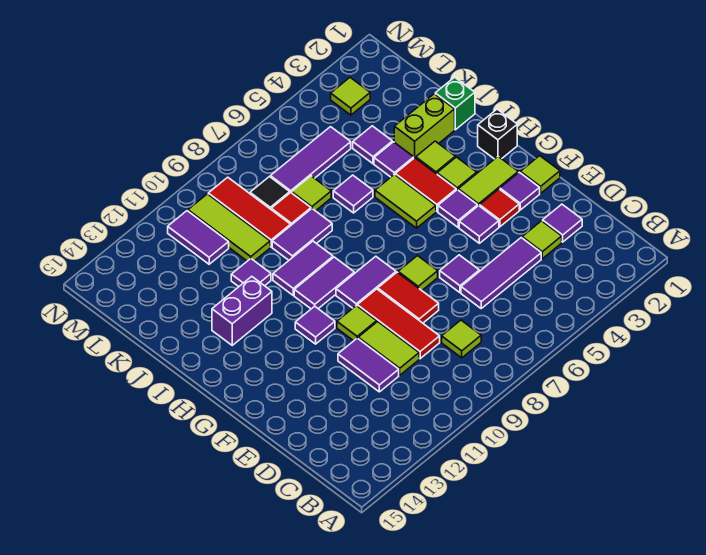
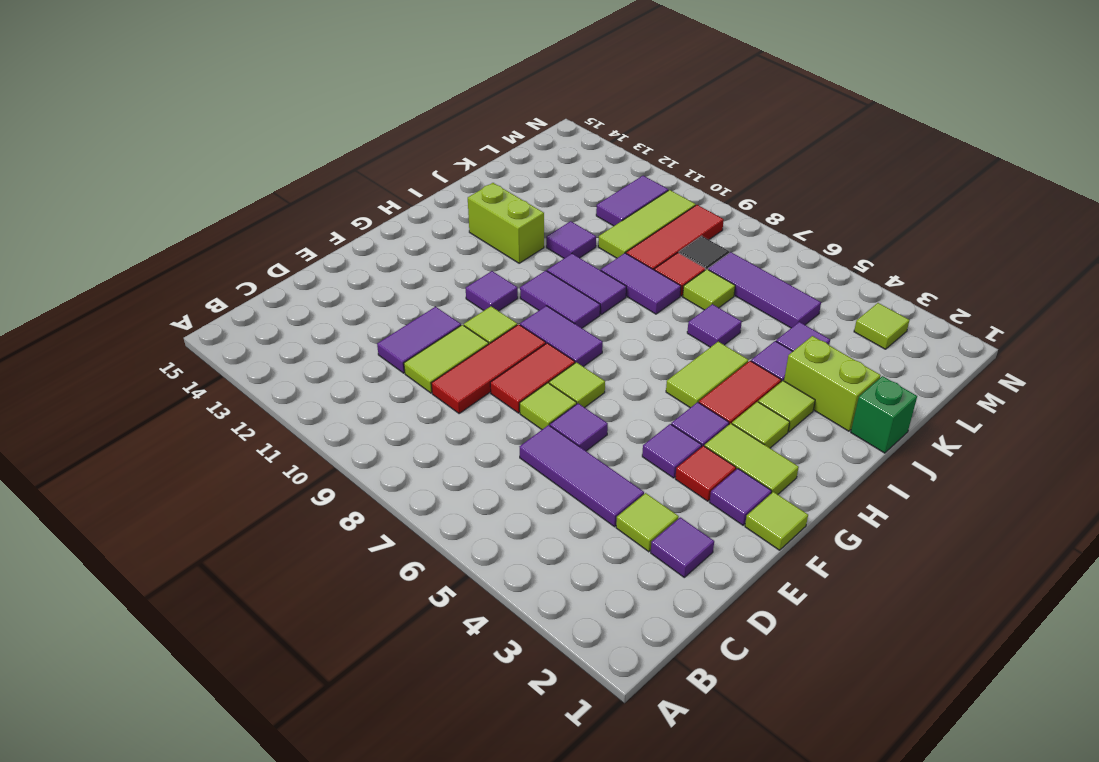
lime tile C8 level 1 -> lime tile E7 level 1
black brick H1 level 1 -> none
purple brick I12:I13 level 1 -> lime brick I12:I13 level 1

